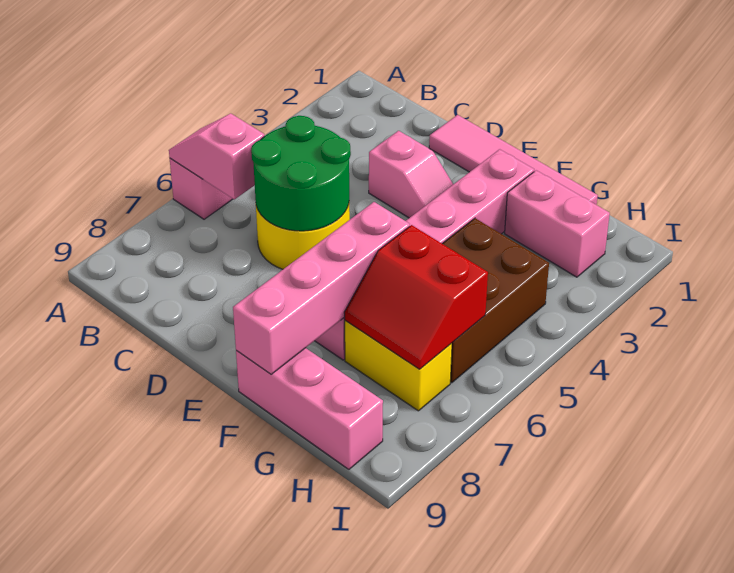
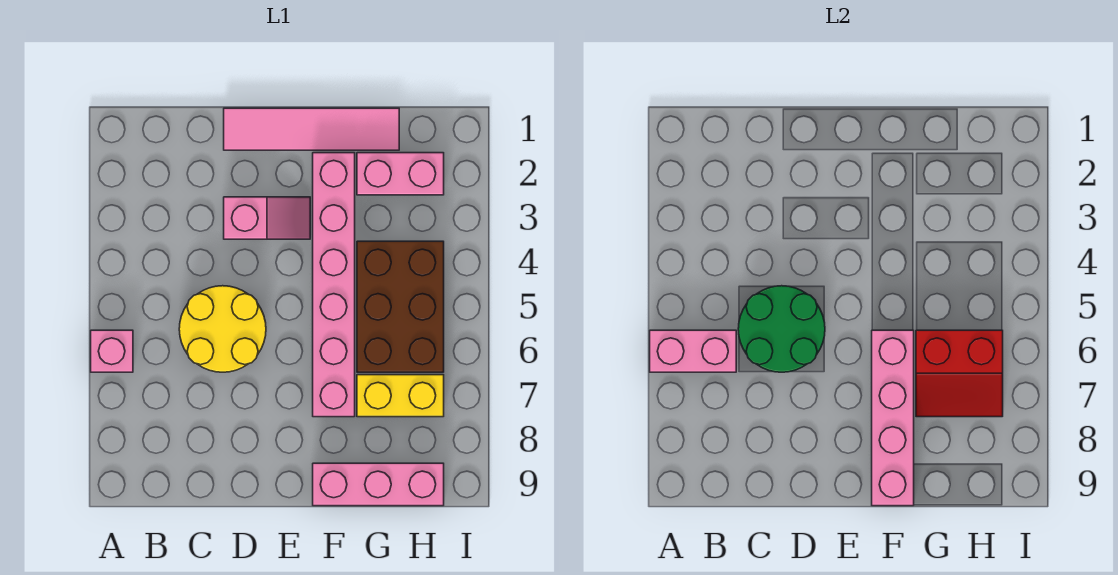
pink slope A6:B6 level 2 top B -> pink brick A6:B6 level 2

